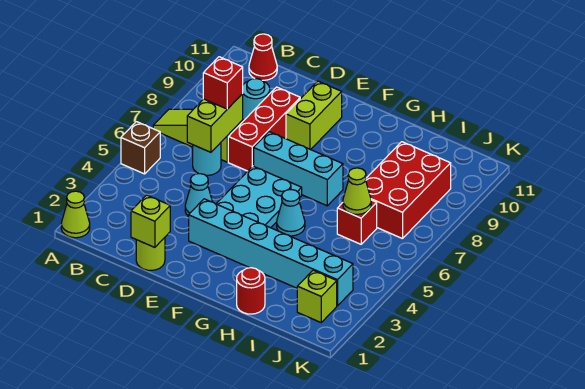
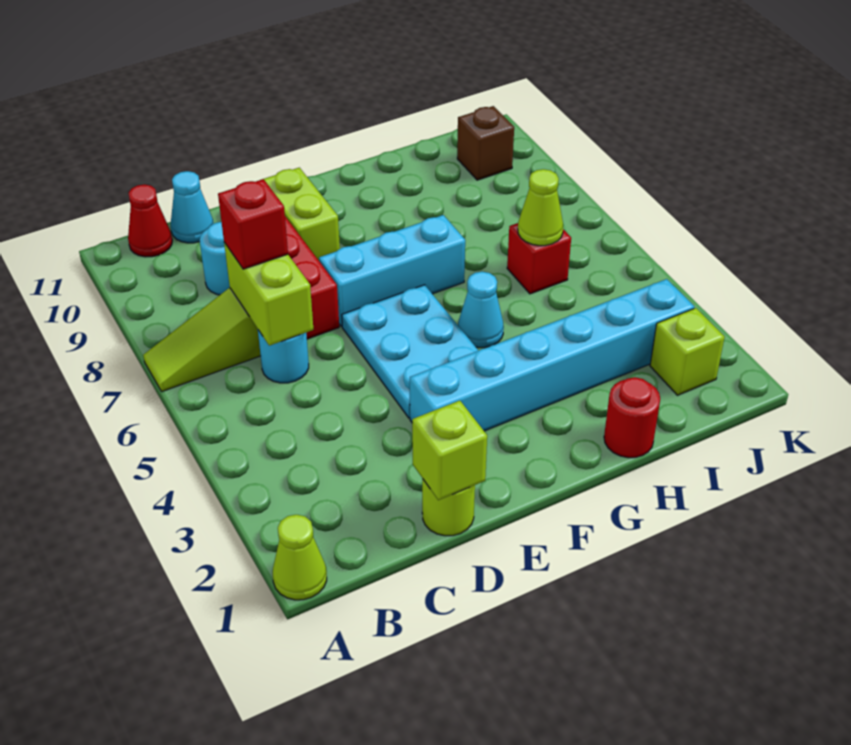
brown brick A5 level 1 -> brown brick J10 level 1
cyan cone D4 level 1 -> cyan cone C11 level 1
red brick I7:J9 level 1 -> none

